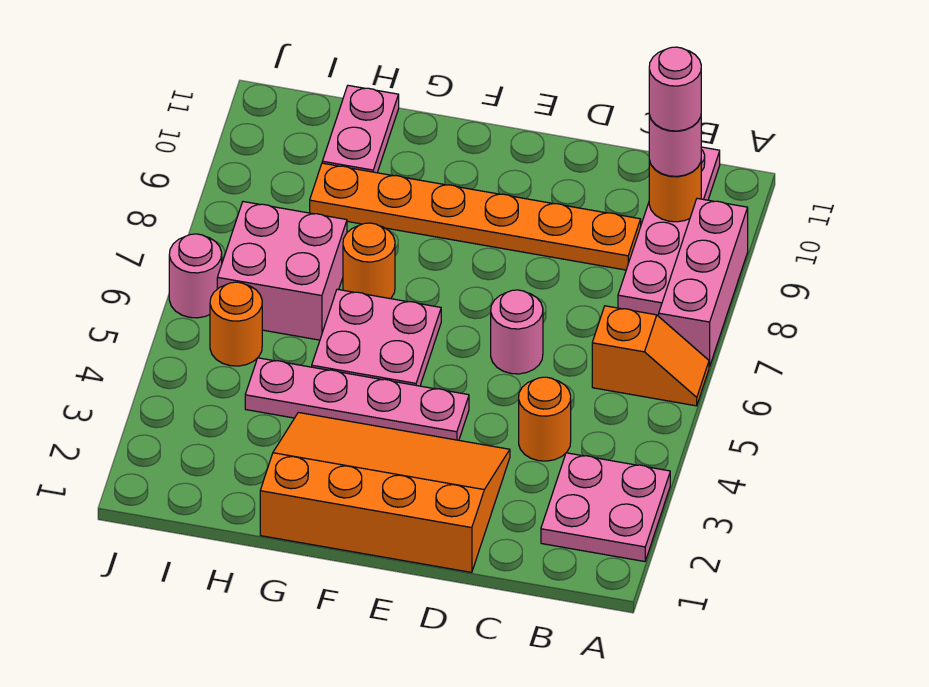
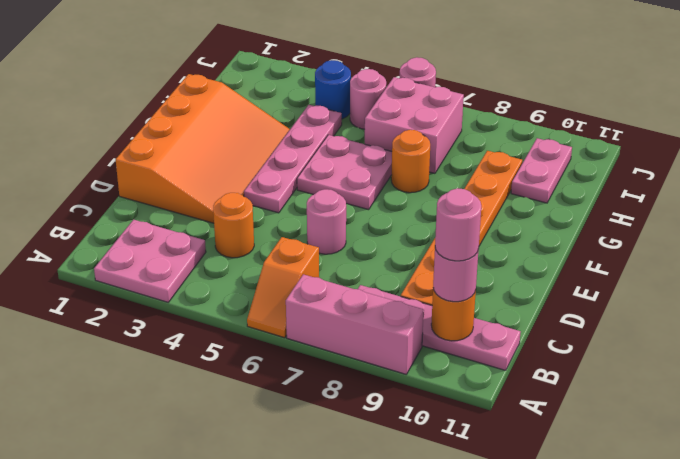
pink plate H10:H11 level 1 -> pink plate H10:I10 level 1
none -> blue round brick I4 level 1
orange round brick I5 level 1 -> pink round brick I5 level 1

